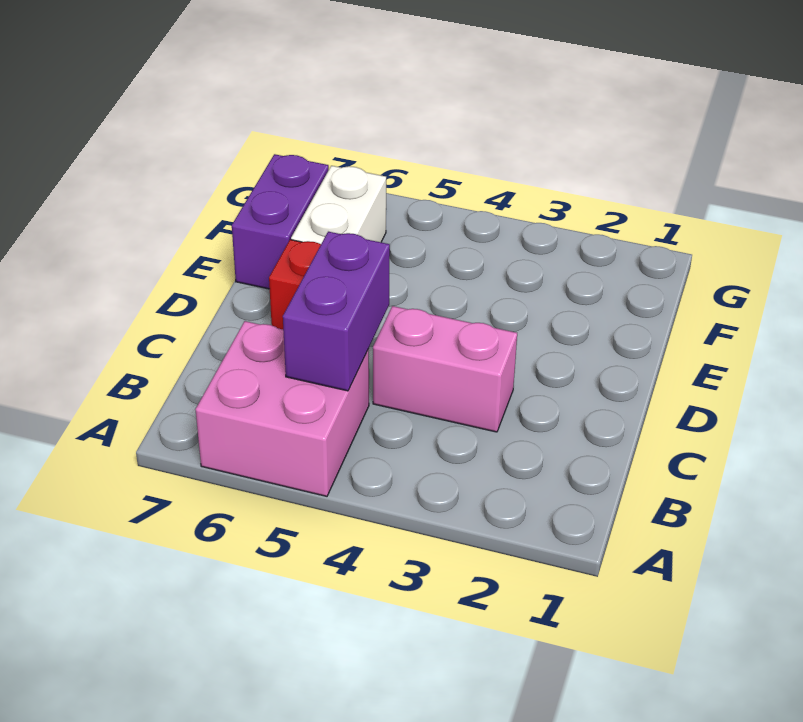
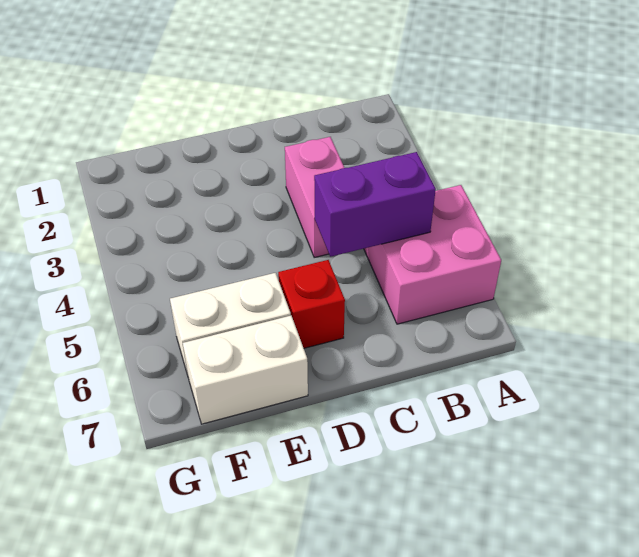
purple brick E7:F7 level 1 -> white brick E7:F7 level 1

